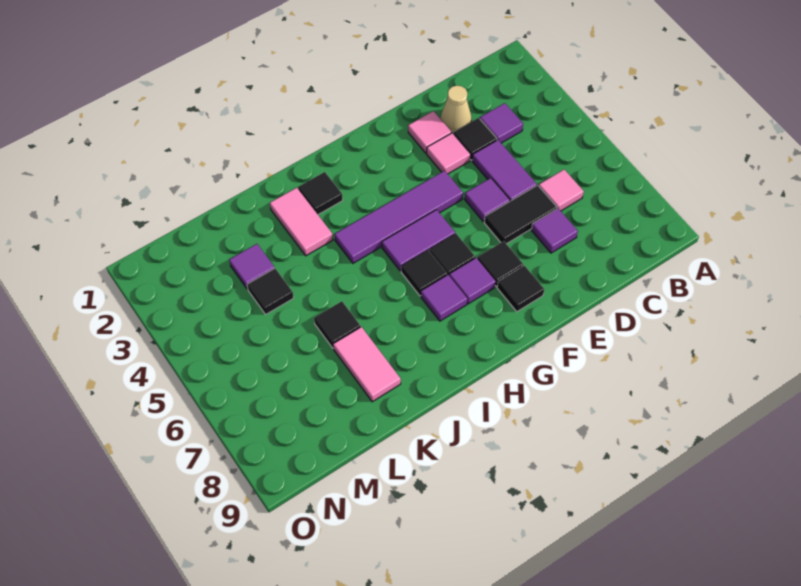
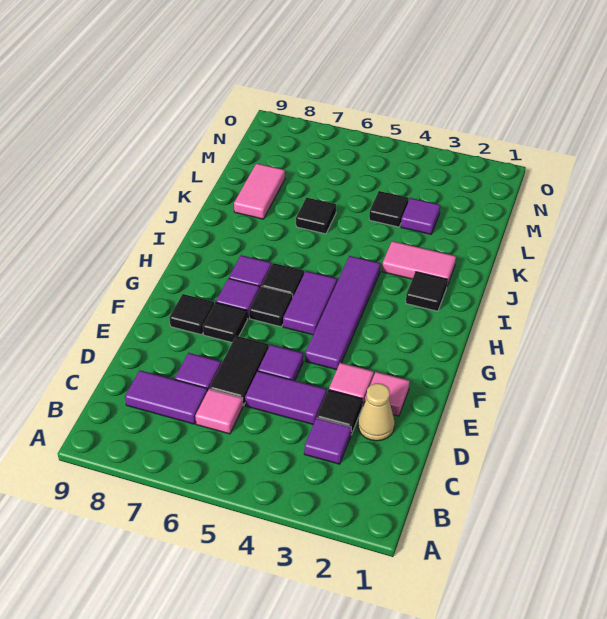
none -> purple tile C7:C8 level 1
pink tile K7:K8 level 1 -> pink tile K8:L8 level 1

